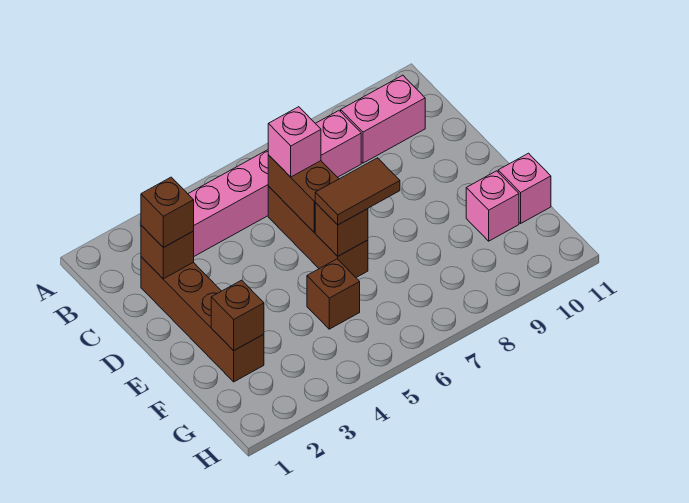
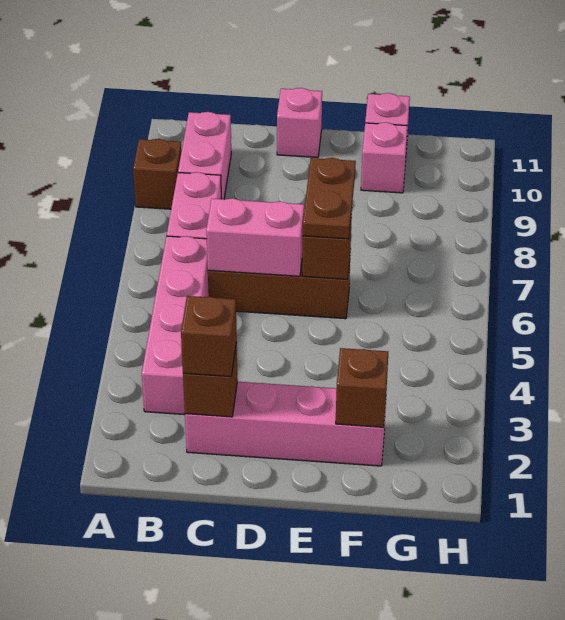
brown brick C2:F2 level 1 -> pink brick C2:F2 level 1
brown brick C6:D6 level 2 -> pink brick C6:D6 level 2
pink brick C6 level 3 -> pink brick D11 level 1
brown tile E6:E7 level 3 -> brown plate E6:E7 level 3
brown brick F5 level 1 -> brown brick A9 level 1

